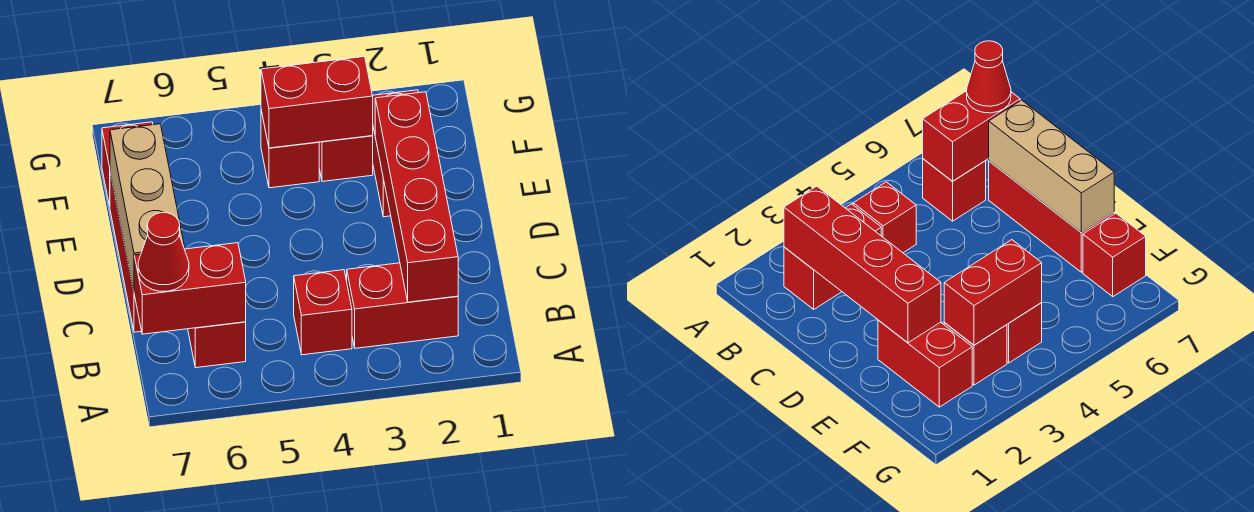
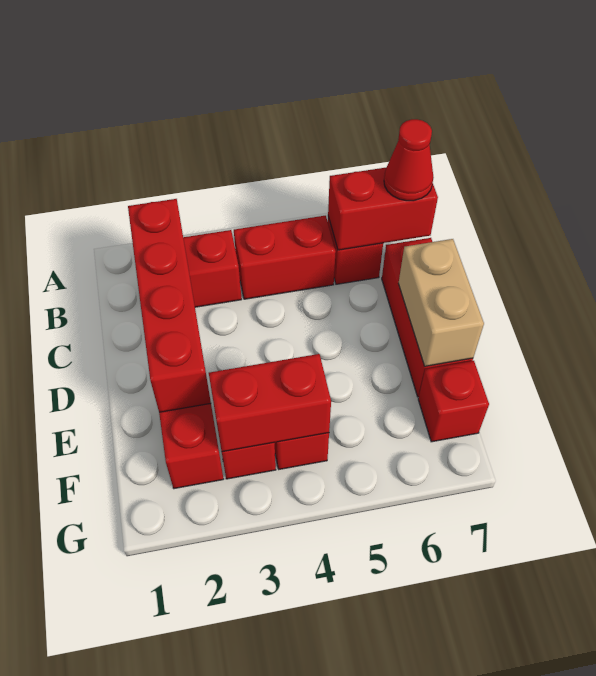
red brick B4 level 1 -> red brick B4:B5 level 1
tan brick C7:E7 level 2 -> tan brick D7:E7 level 2

